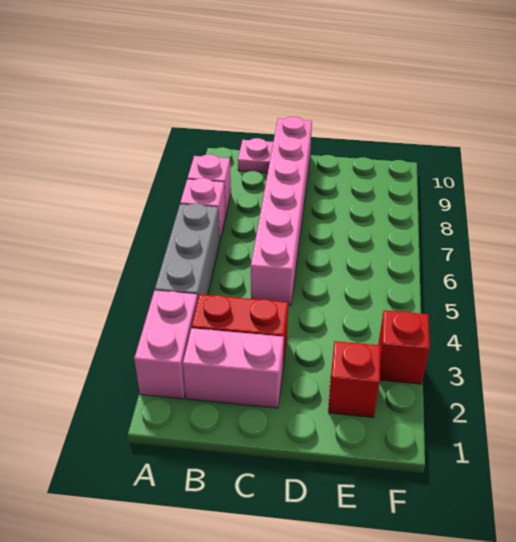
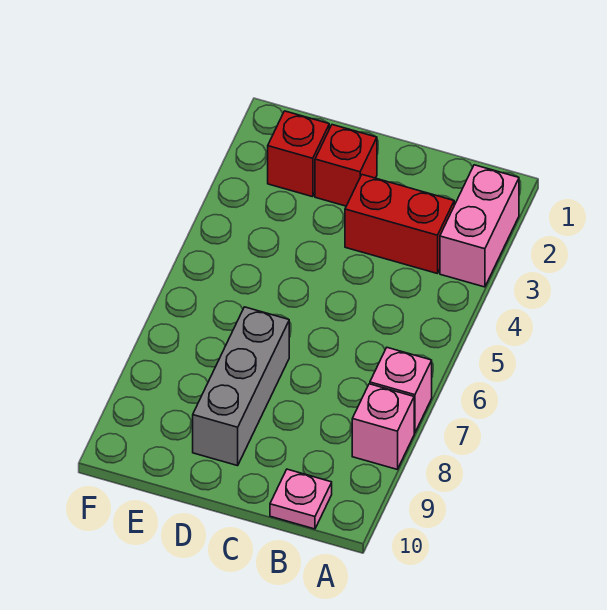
grey brick A4:A6 level 1 -> grey brick D7:D9 level 1
pink brick B2:C2 level 1 -> none
pink brick C5:C10 level 1 -> none
red brick F3 level 1 -> red brick D2 level 1

